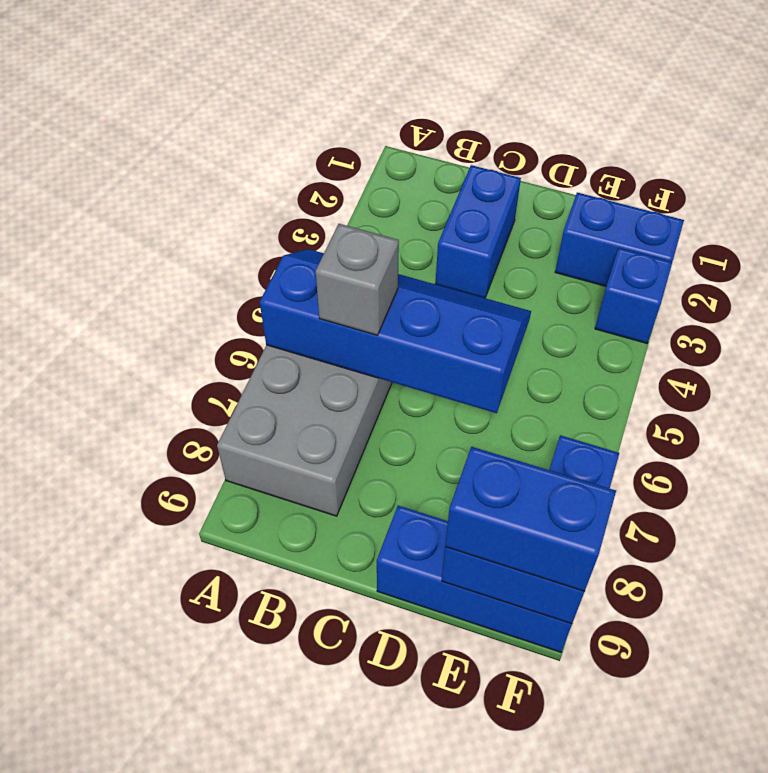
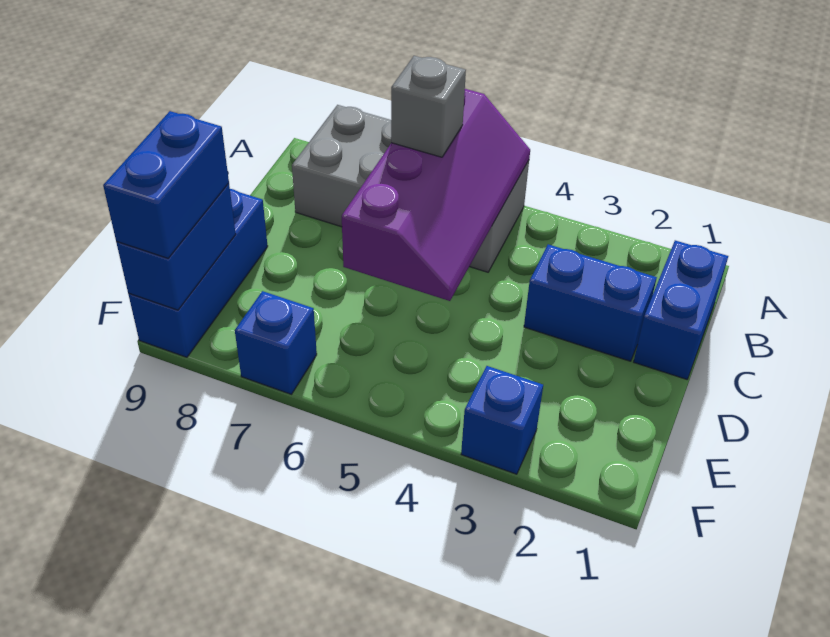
blue slope A5:D6 level 2 top 6 -> purple slope A5:D6 level 2 top 6
blue brick E2:F2 level 1 -> blue brick B1:C1 level 1

